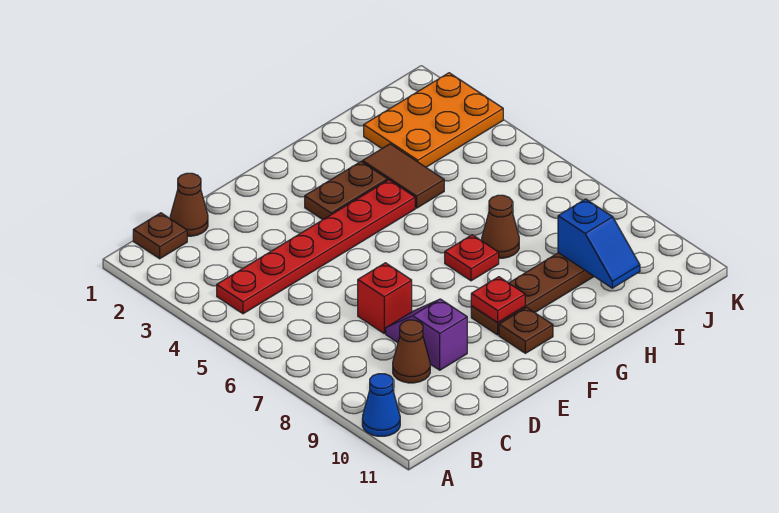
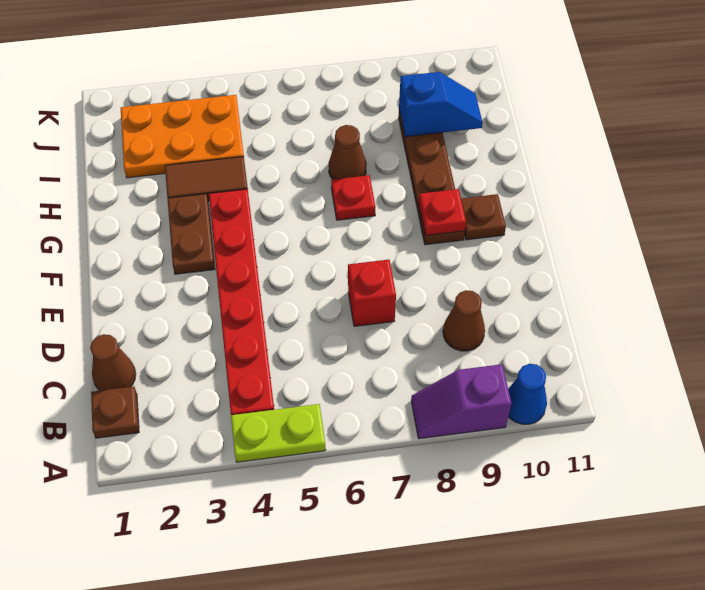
none -> lime plate A4:A5 level 1
purple slope D8:D9 level 1 top 9 -> purple slope A8:A9 level 1 top 9
orange plate I2:K3 level 1 -> orange plate I2:J4 level 1

